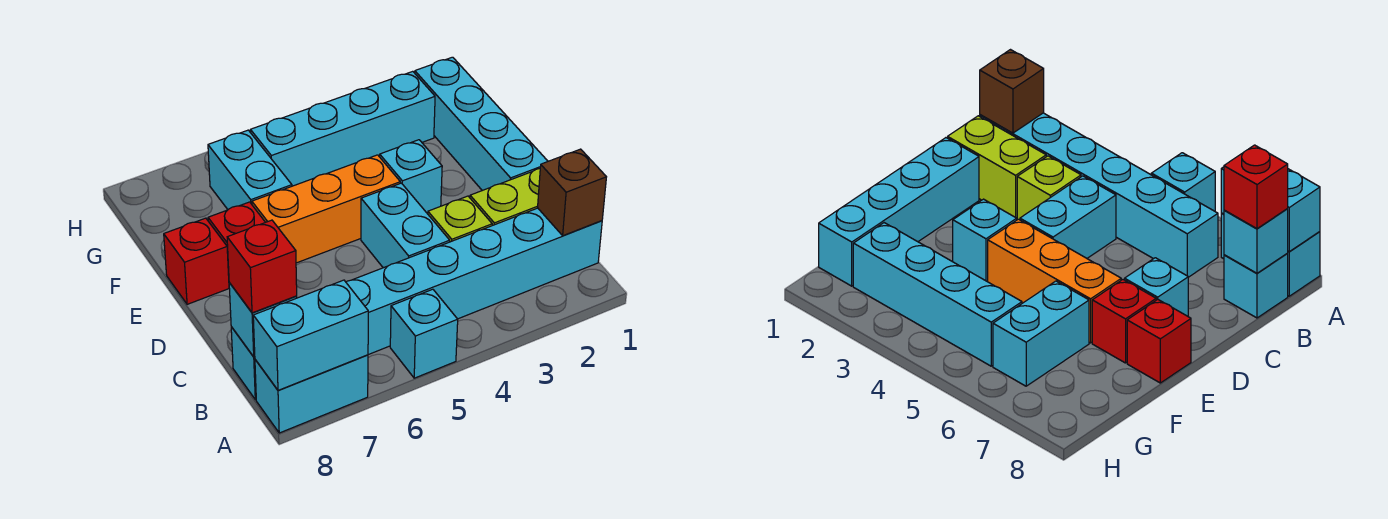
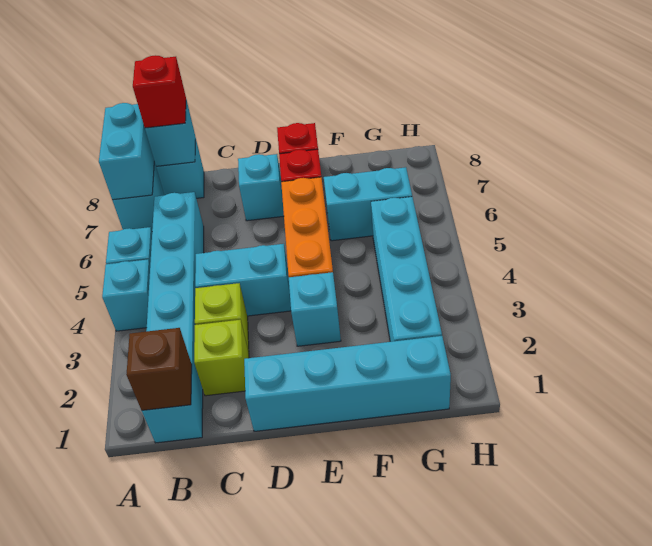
none -> cyan brick A4 level 1
lime brick C1:C2 level 1 -> lime brick C2 level 1

